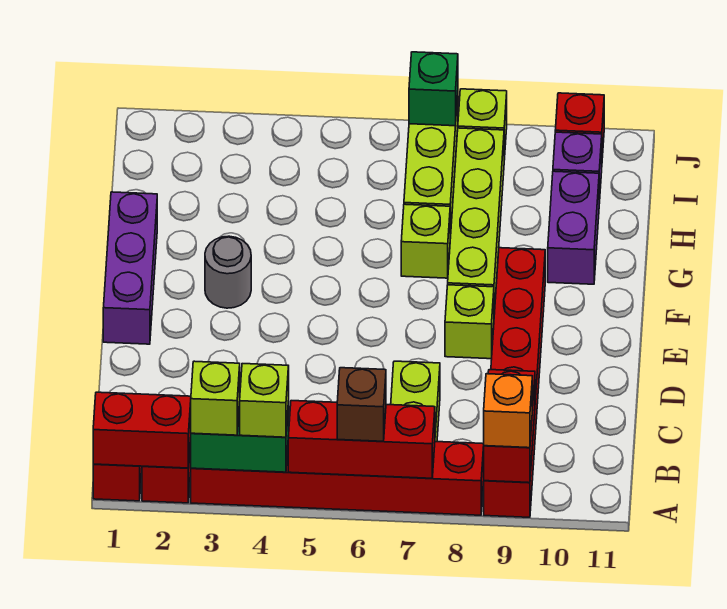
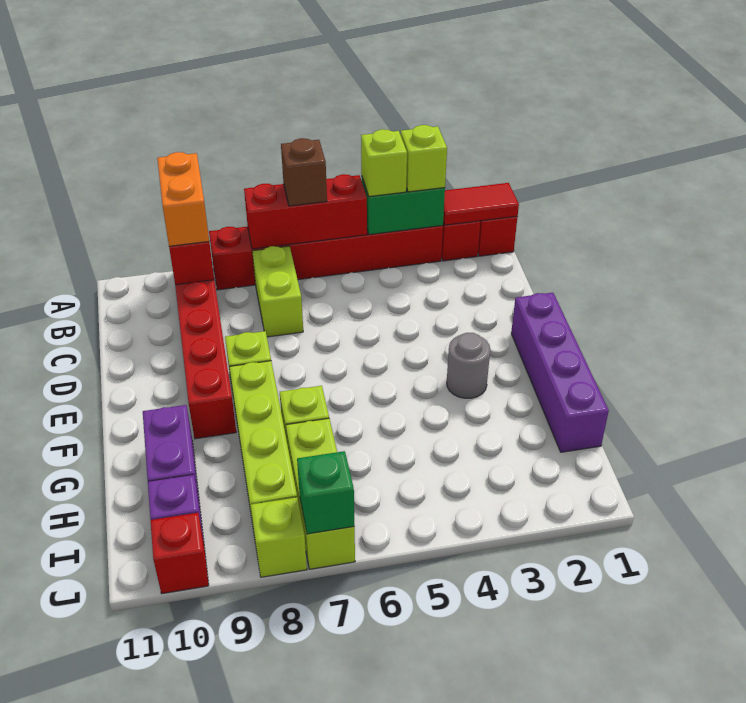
red brick A1:A2 level 2 -> red tile A1:A2 level 2
orange brick A9 level 3 -> orange brick A9:B9 level 3
purple brick E1:G1 level 1 -> purple brick E1:H1 level 1

